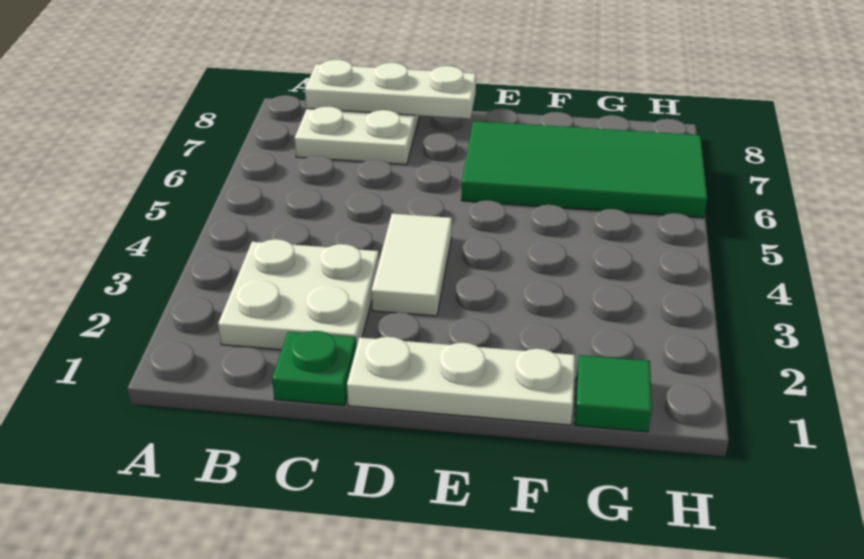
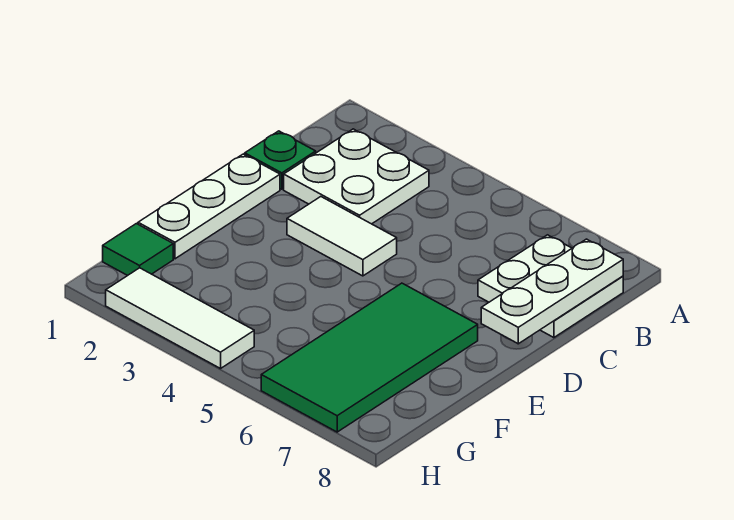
none -> white tile H2:H4 level 1

